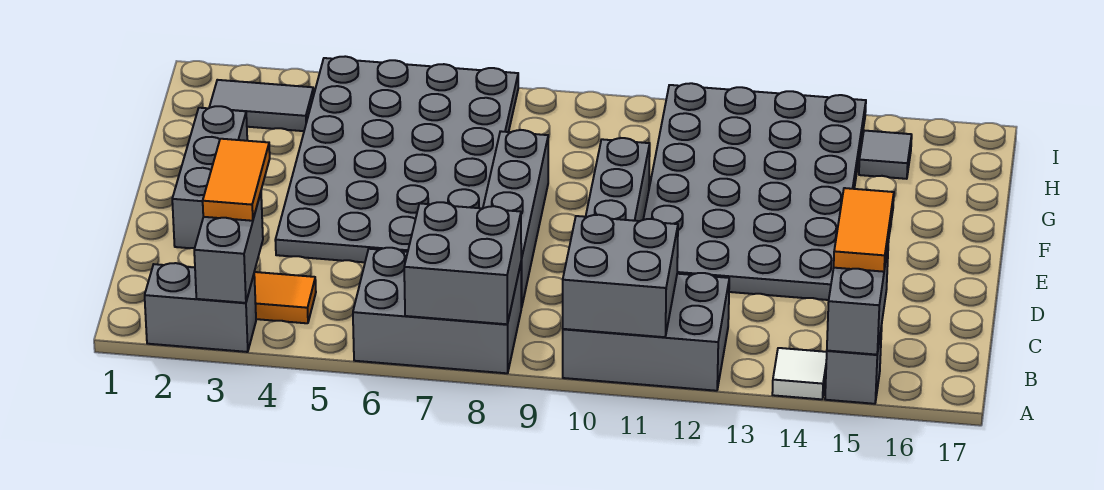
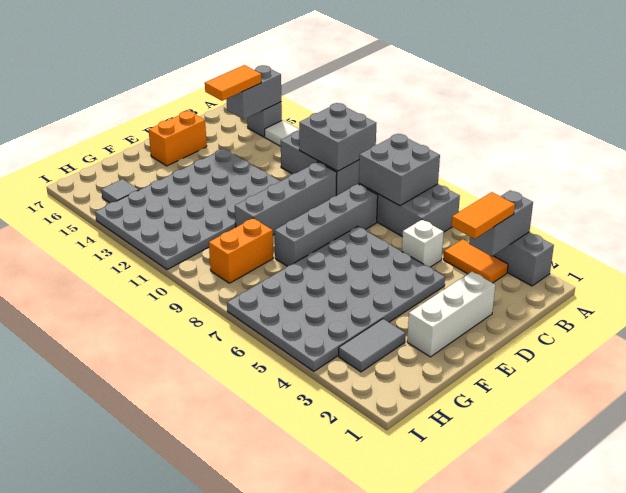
none -> white brick C5 level 1
grey brick D2:F2 level 1 -> white brick D2:F2 level 1
none -> orange brick D16:E16 level 1
none -> orange brick G9:H9 level 1
grey tile H2:H3 level 1 -> grey tile G3:H3 level 1

